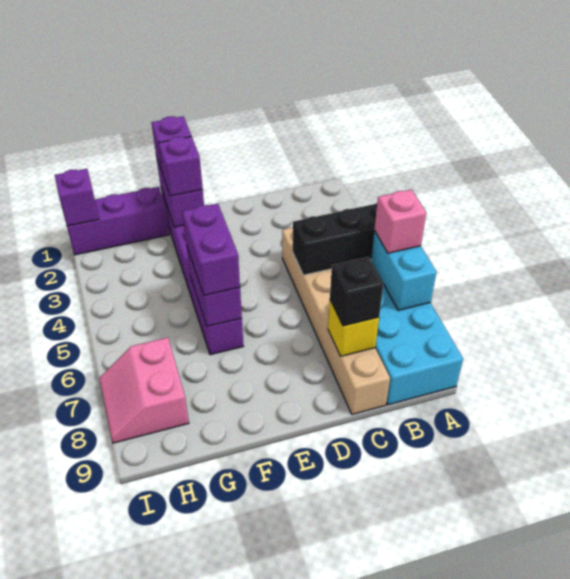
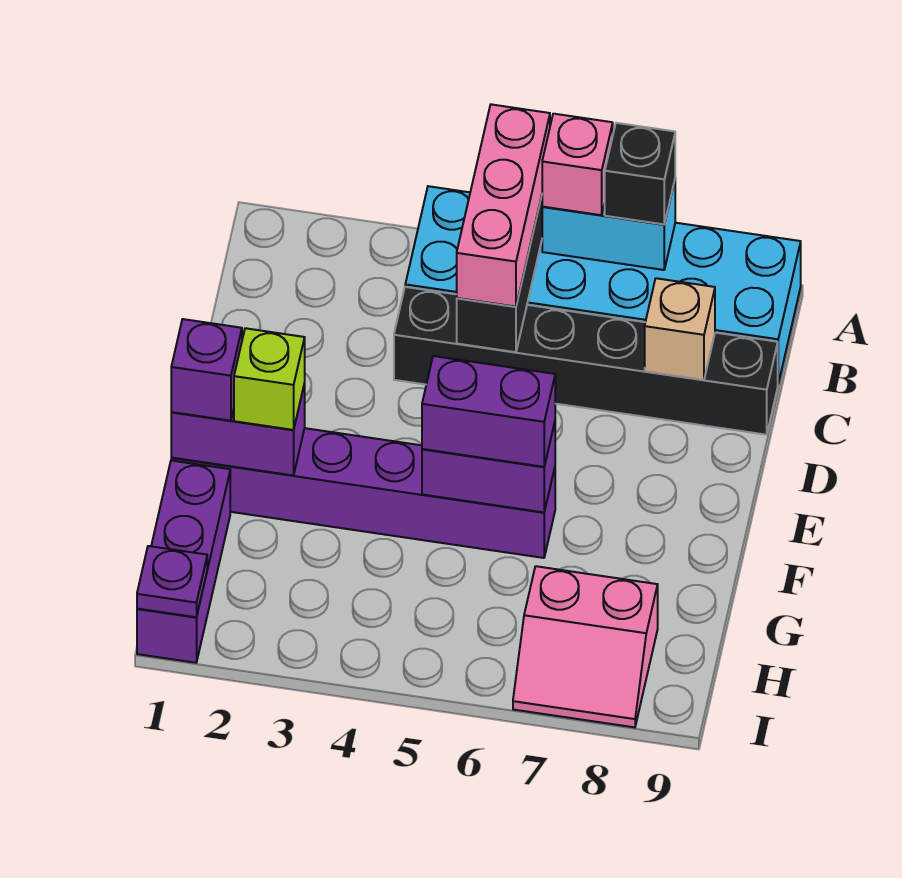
none -> pink brick A5:C5 level 3
tan brick C4:C9 level 1 -> black brick C4:C9 level 1
yellow brick C8 level 2 -> tan brick C8 level 2
black brick C8 level 3 -> black brick A7 level 3
purple brick F2 level 3 -> lime brick F2 level 3
purple brick I1 level 2 -> purple plate I1 level 2

